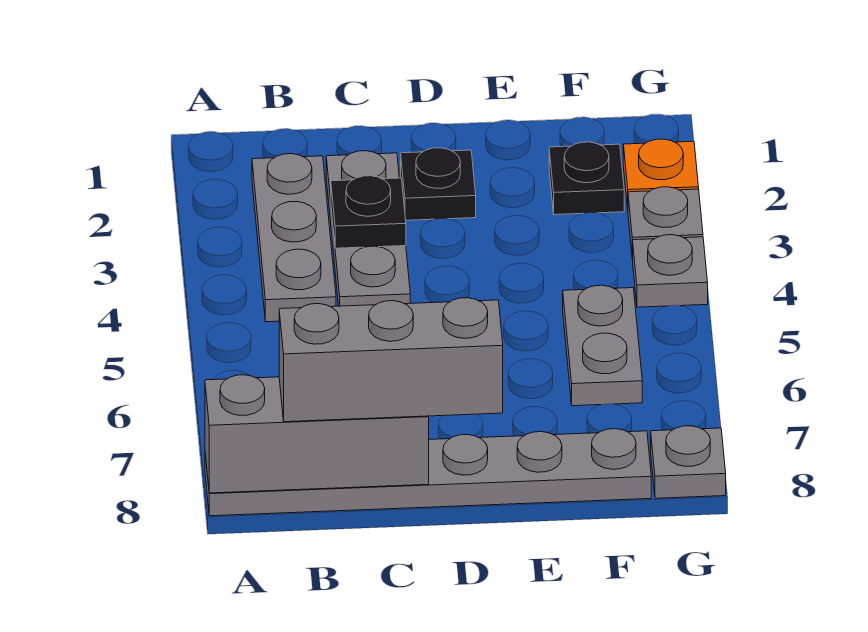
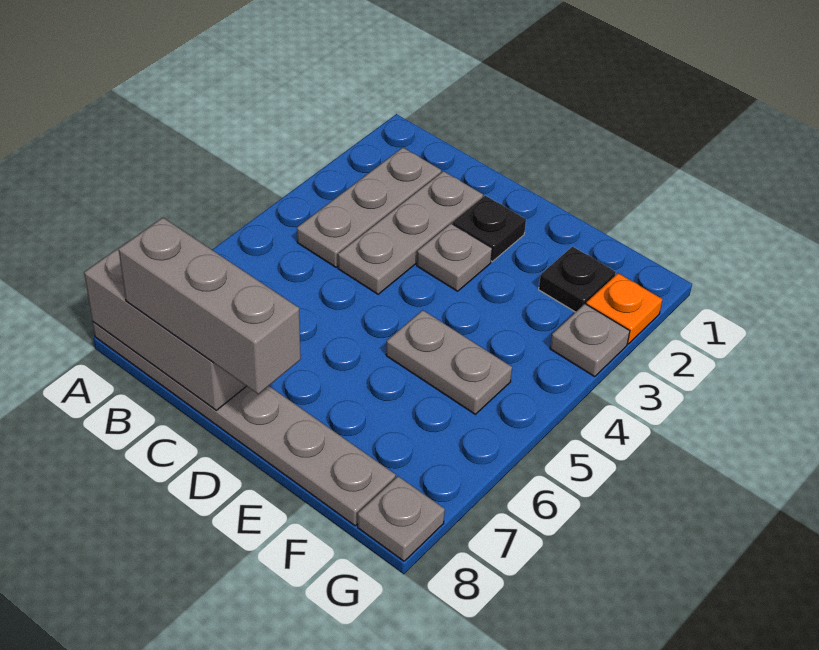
black plate C3 level 2 -> none
grey plate F5:F6 level 1 -> grey plate E5:F5 level 1
grey plate G4 level 1 -> grey plate D3 level 1

